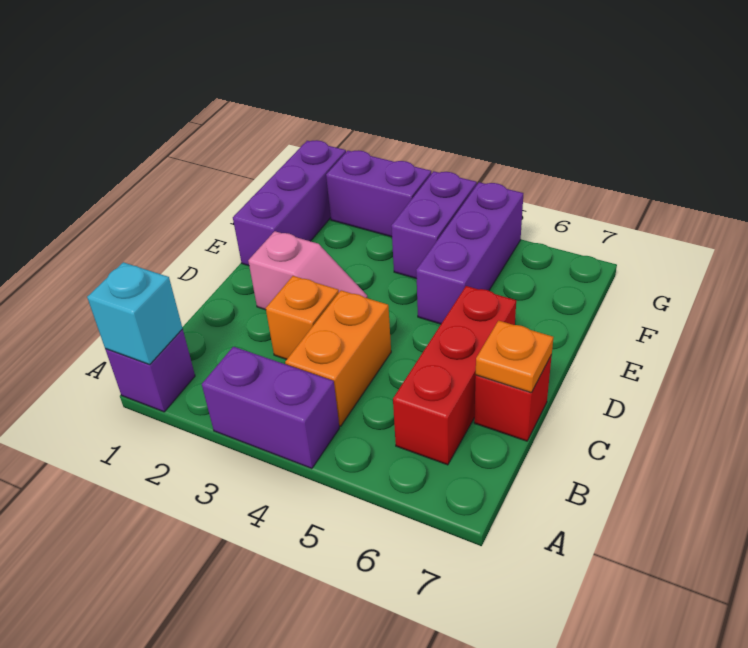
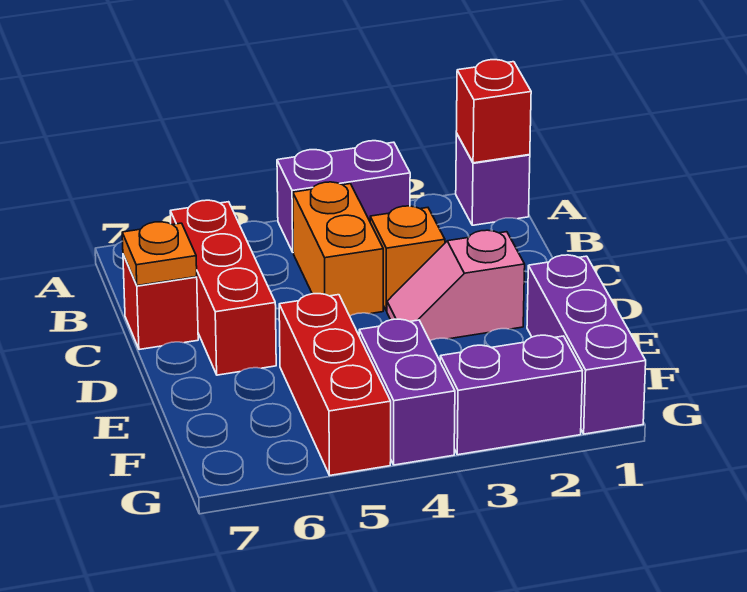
cyan brick A1 level 2 -> red brick A1 level 2
purple brick E5:G5 level 1 -> red brick E5:G5 level 1

